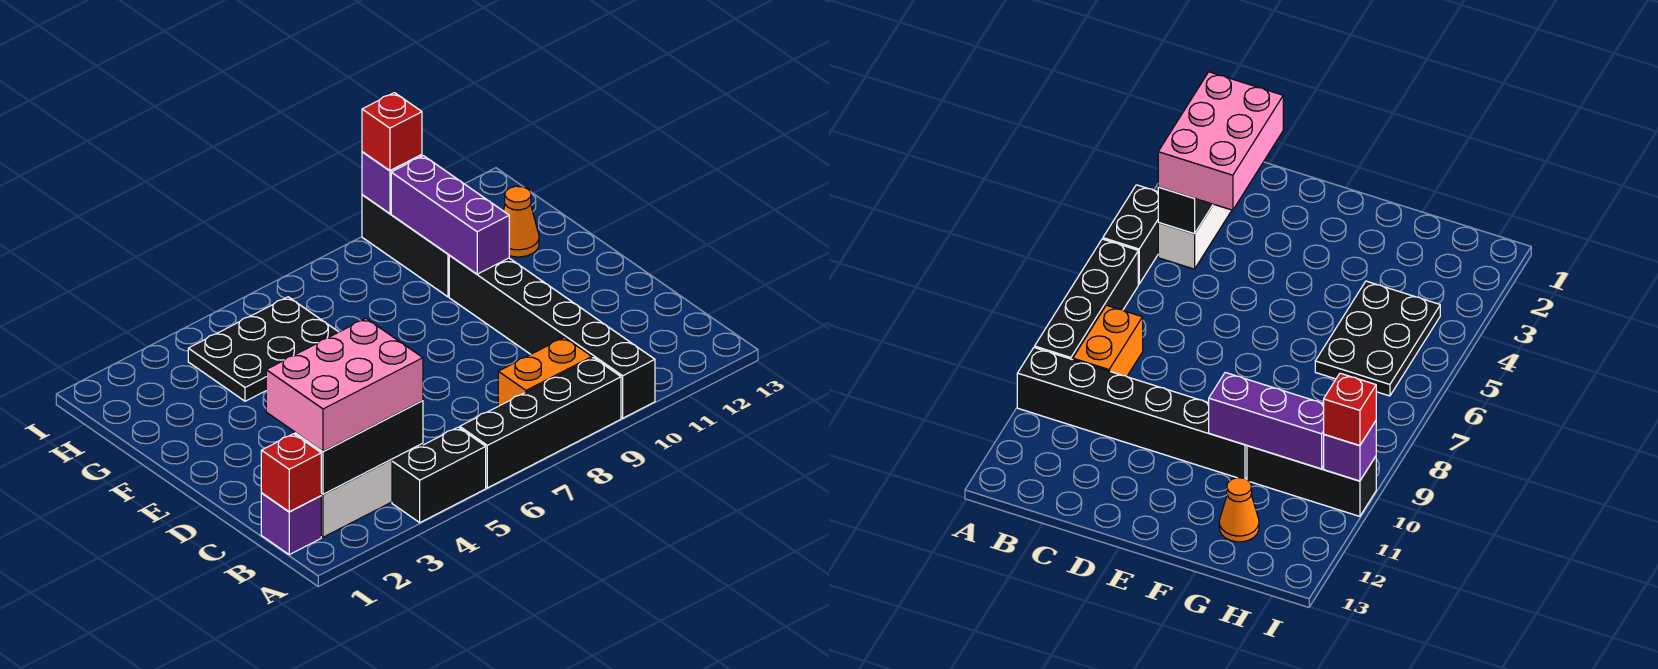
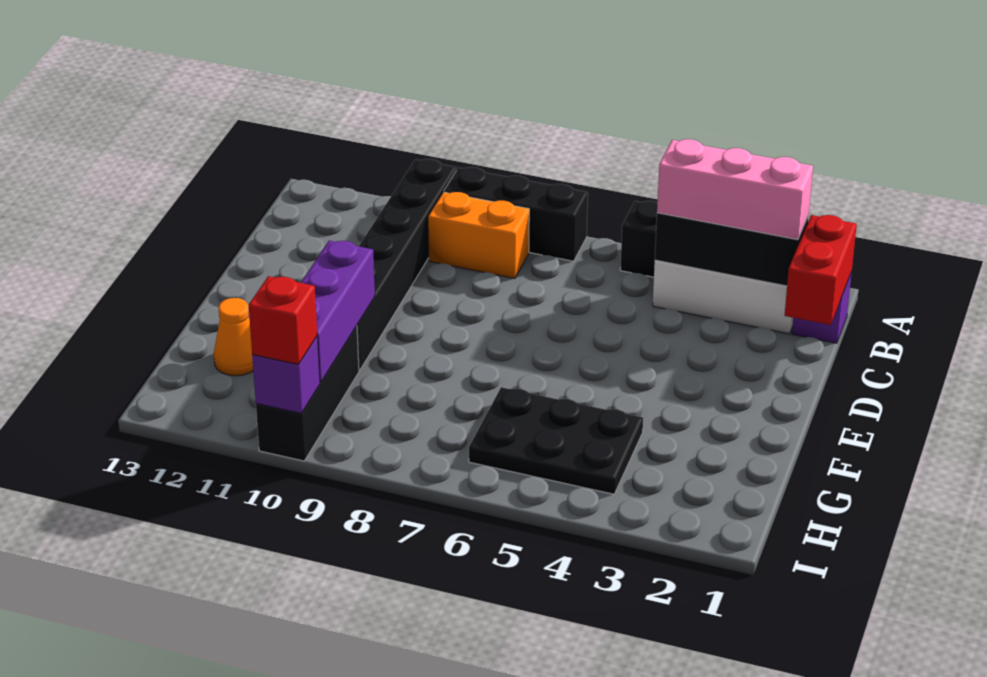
black brick A6:A9 level 1 -> black brick A7:A9 level 1
red brick B1 level 2 -> red brick B1:C1 level 2
pink brick B2:C4 level 3 -> pink brick B2:B4 level 3

